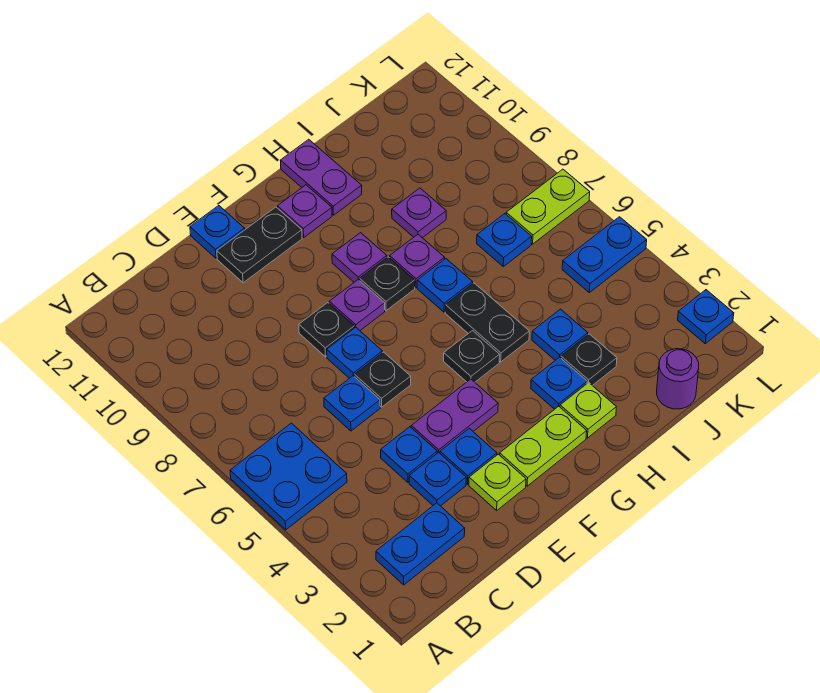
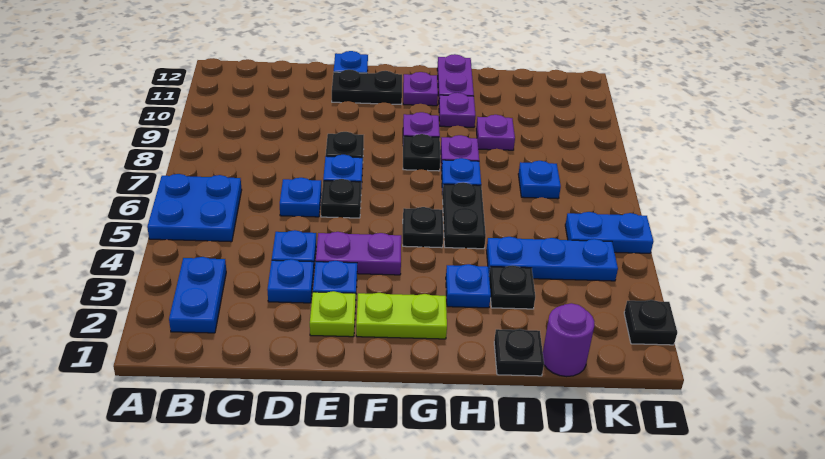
blue plate B2:C2 level 1 -> blue plate B2:B3 level 1
purple plate F8 level 1 -> purple plate H10 level 1
lime plate H2 level 1 -> none
none -> black plate I1 level 1
blue plate I4 level 1 -> blue plate I4:K4 level 1
lime plate K7:L7 level 1 -> none
blue plate L2 level 1 -> black plate L2 level 1

